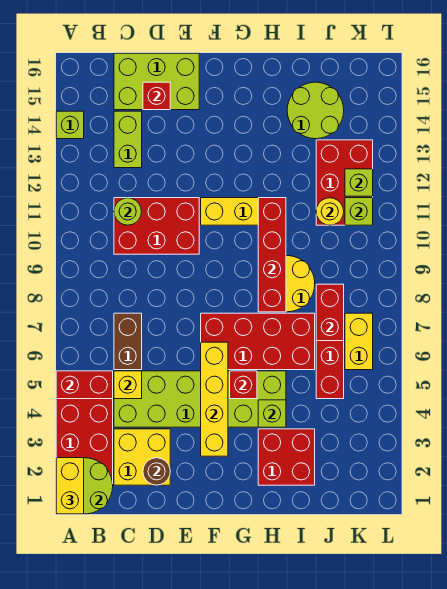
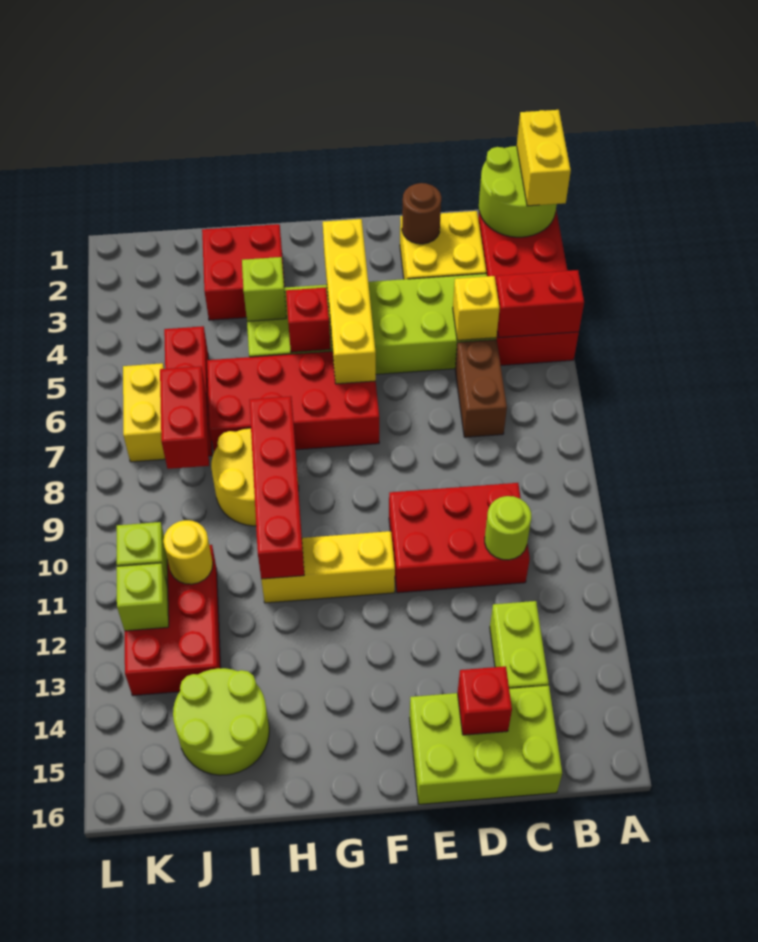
lime brick A14 level 1 -> none

